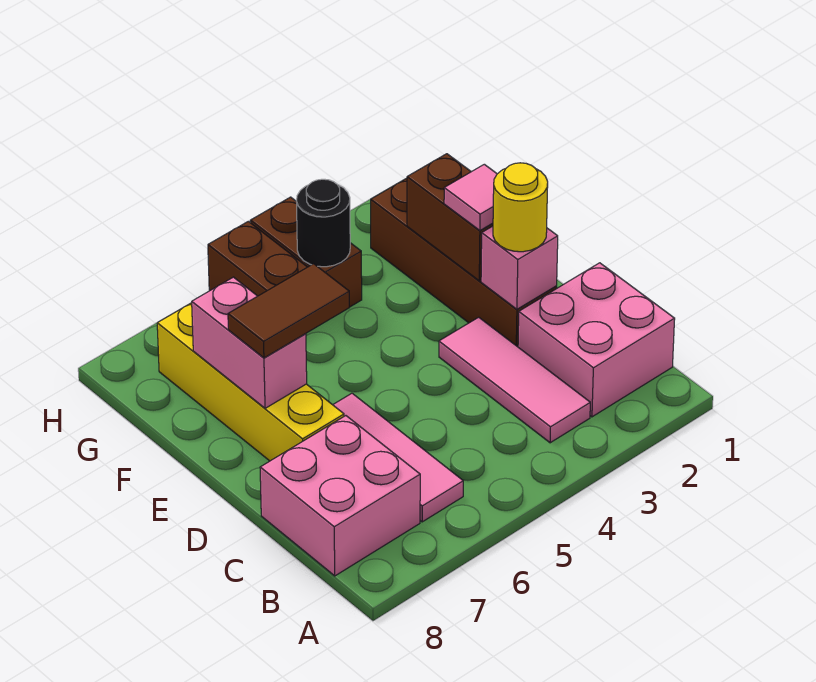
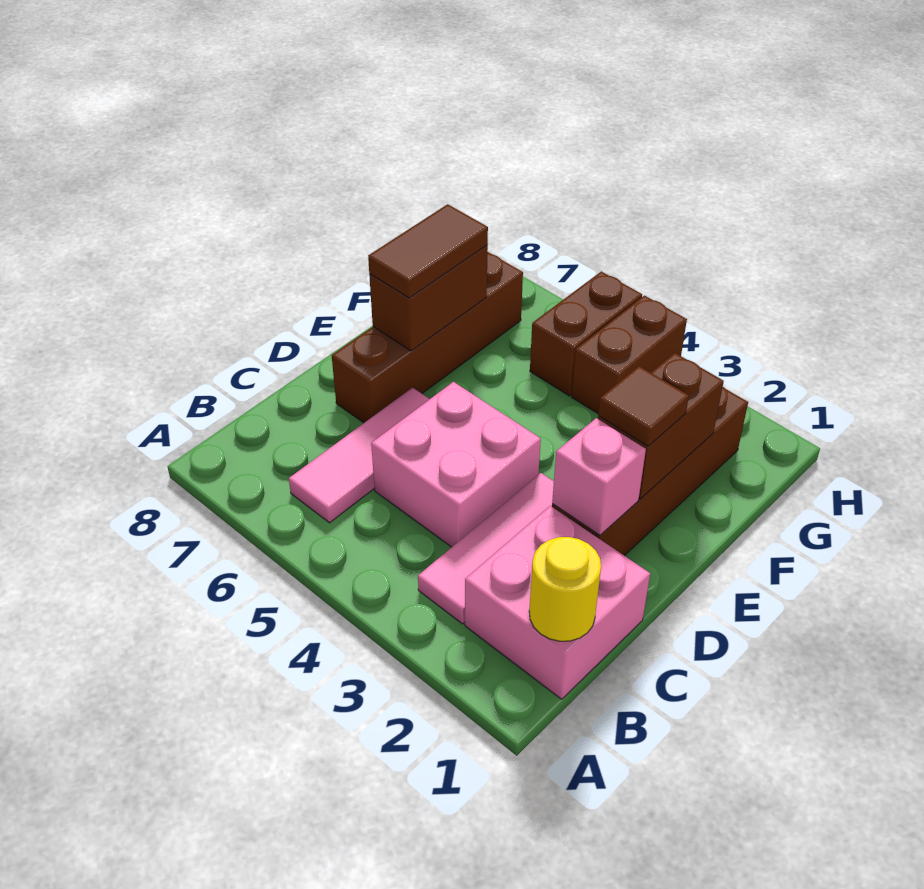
pink brick B7:C8 level 1 -> pink brick C4:D5 level 1
yellow round brick D2 level 3 -> yellow round brick B1 level 2
yellow brick D7:G7 level 1 -> brown brick D7:G7 level 1
pink tile E2 level 3 -> brown tile E2 level 3
brown tile E6:E7 level 3 -> brown tile E7:F7 level 3
pink brick E7:F7 level 2 -> brown brick E7:F7 level 2
black round brick G4 level 2 -> none

